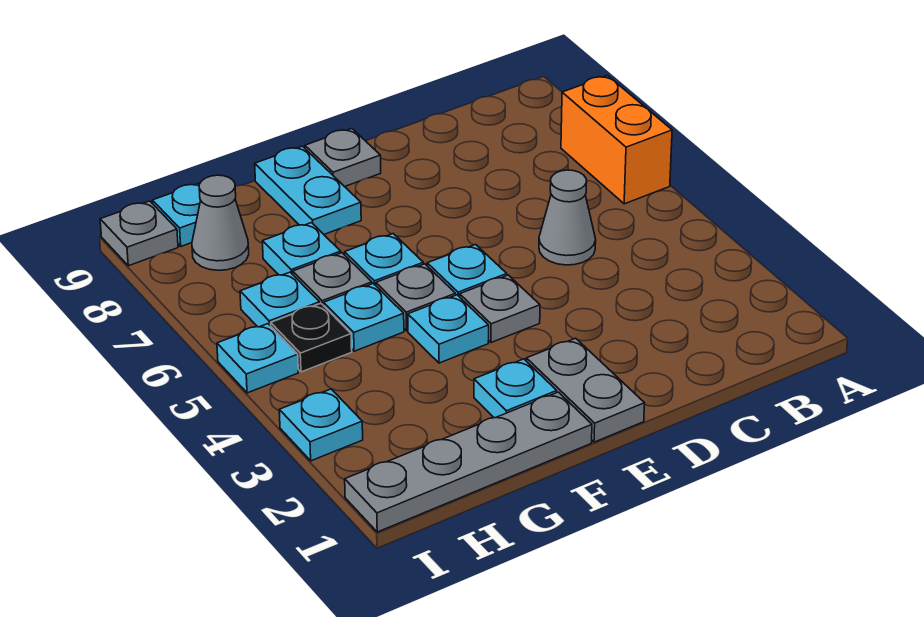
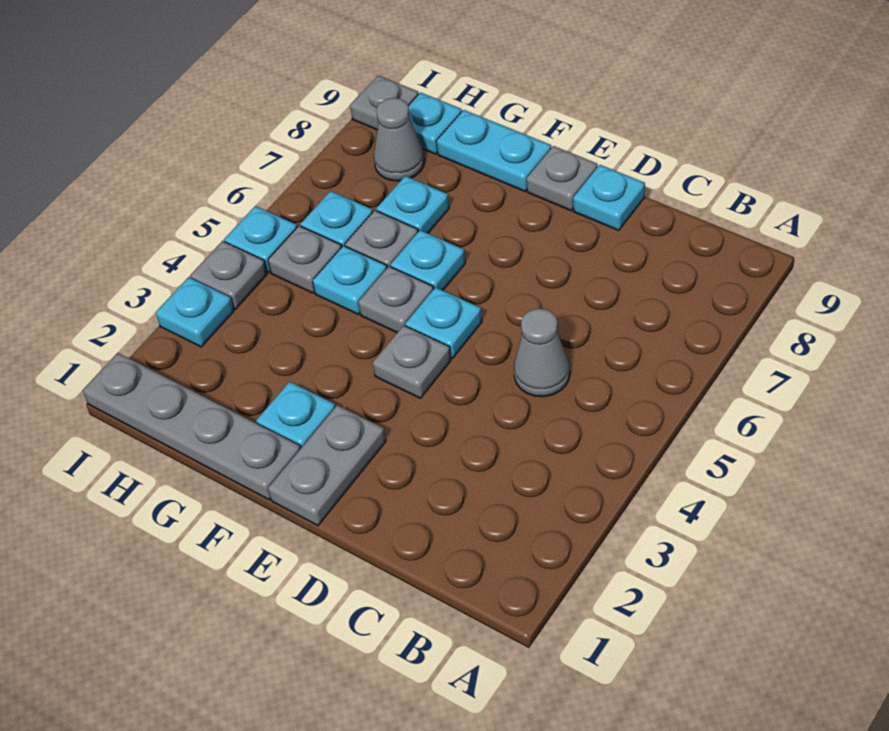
orange brick A6:A7 level 1 -> none
cyan plate F4 level 1 -> cyan plate D9 level 1
cyan plate F8:F9 level 1 -> cyan plate F9:G9 level 1
black plate H5 level 1 -> grey plate H5 level 1
none -> grey plate I4 level 1

